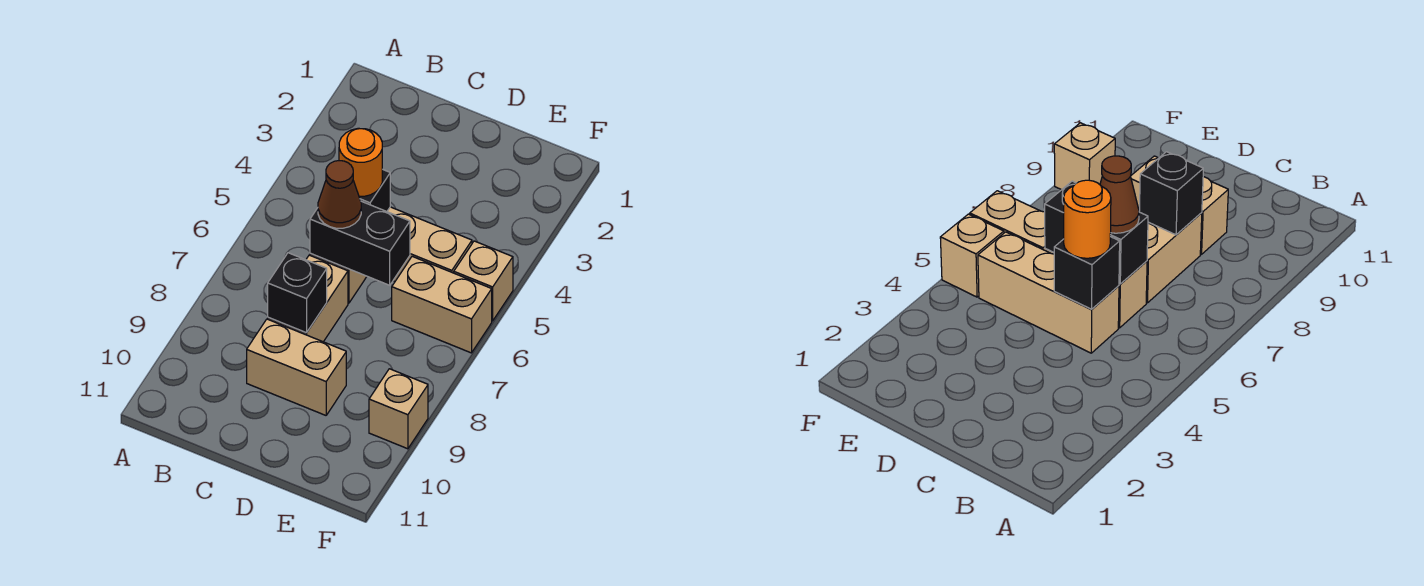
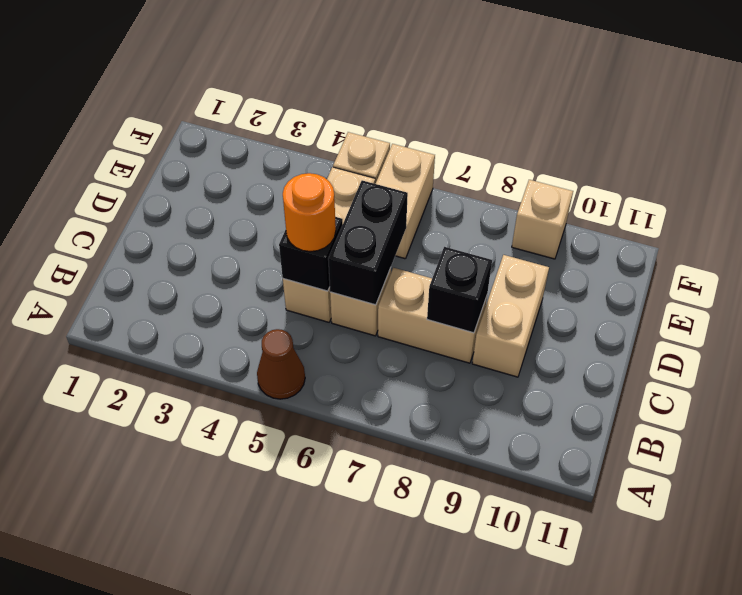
brown cone C6 level 3 -> brown cone A5 level 1

